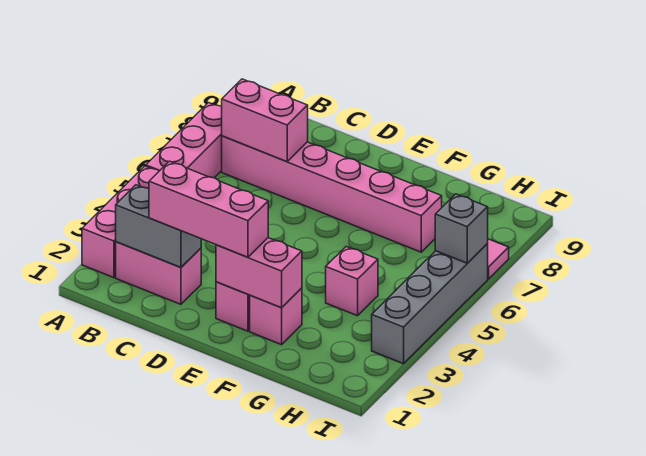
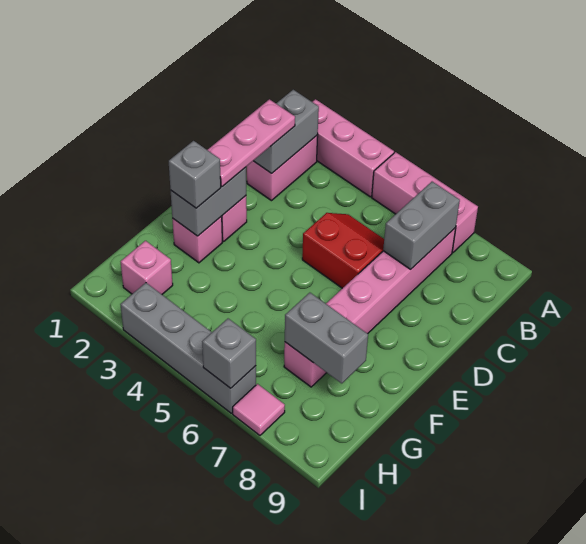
pink brick B7:C7 level 2 -> grey brick B7:C7 level 2
pink brick C2:E2 level 3 -> pink plate C2:E2 level 3
none -> red slope C5:D6 level 1 top D
pink brick E2:F2 level 2 -> grey brick E2:F2 level 2
none -> grey brick F2 level 3
pink brick G4 level 1 -> pink brick H2 level 1
none -> grey brick G7:G8 level 2

